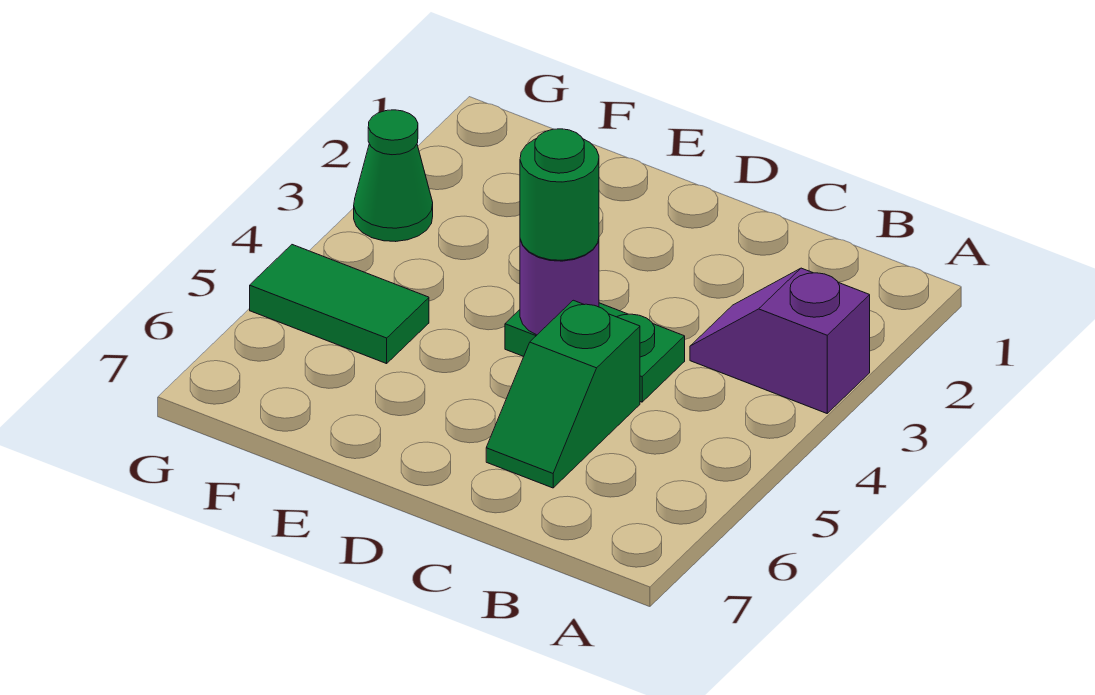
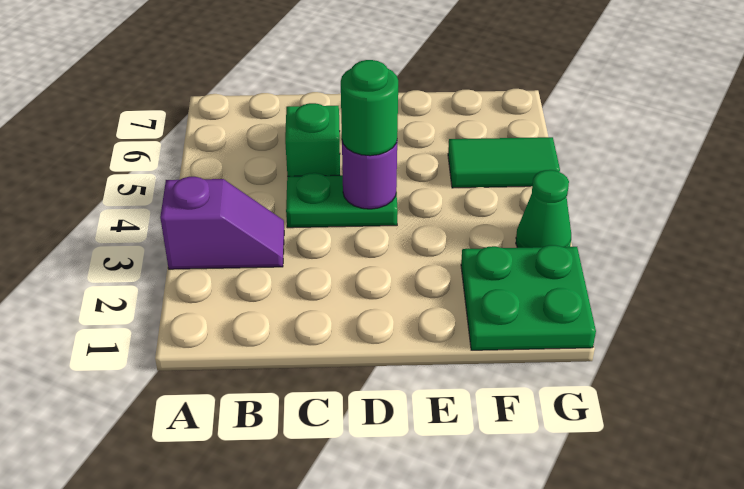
none -> green plate F1:G2 level 1

